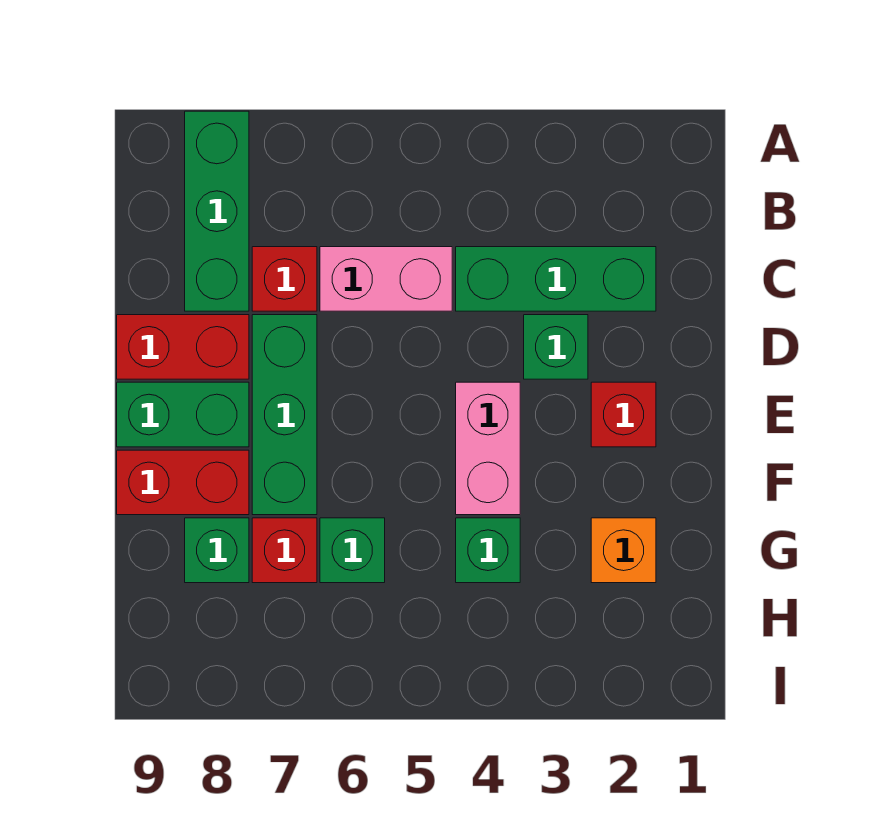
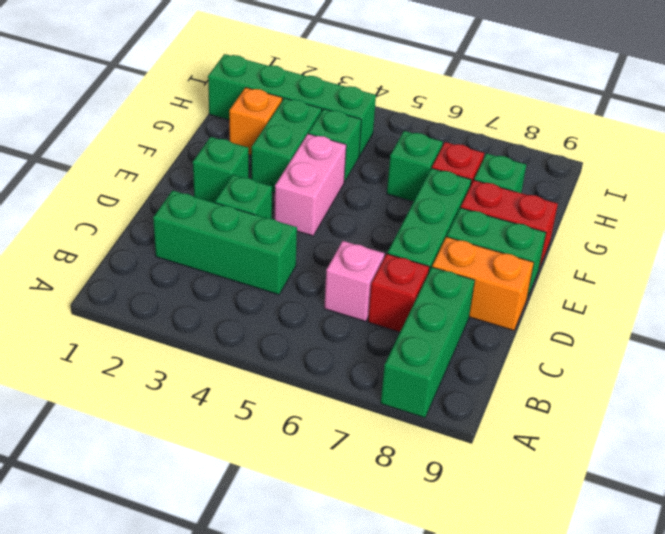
pink brick C5:C6 level 1 -> pink brick C6 level 1
red brick D8:D9 level 1 -> orange brick D8:D9 level 1
red brick E2 level 1 -> green brick E2 level 1
none -> green brick F3:G3 level 1
none -> green brick H1:H4 level 1

